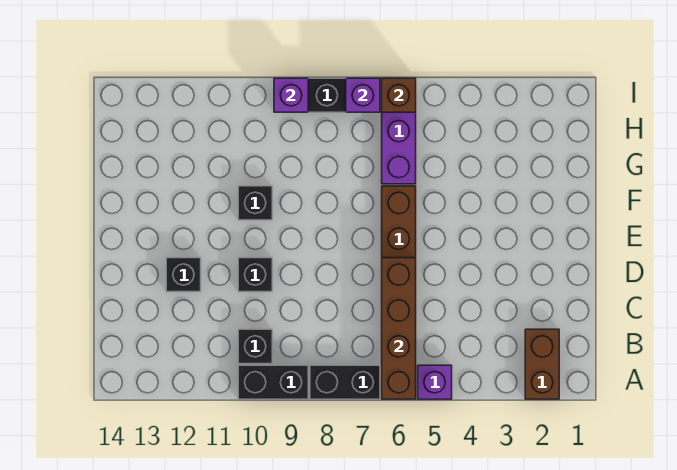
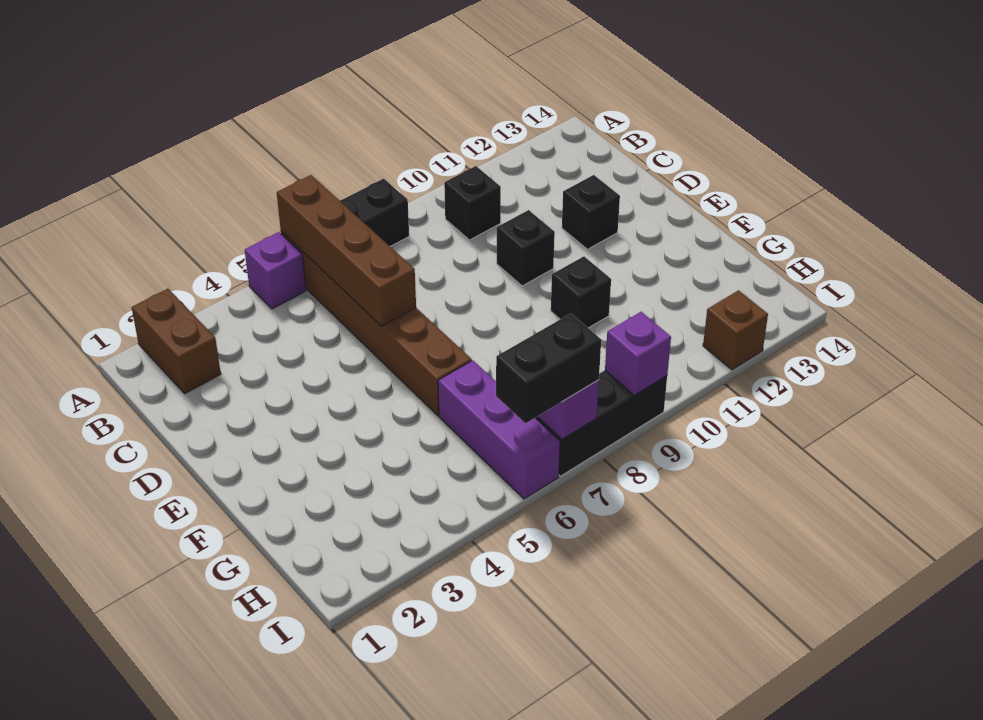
black brick A9:A10 level 1 -> black brick I6:I7 level 3
brown brick I6 level 2 -> brown brick I12 level 1

